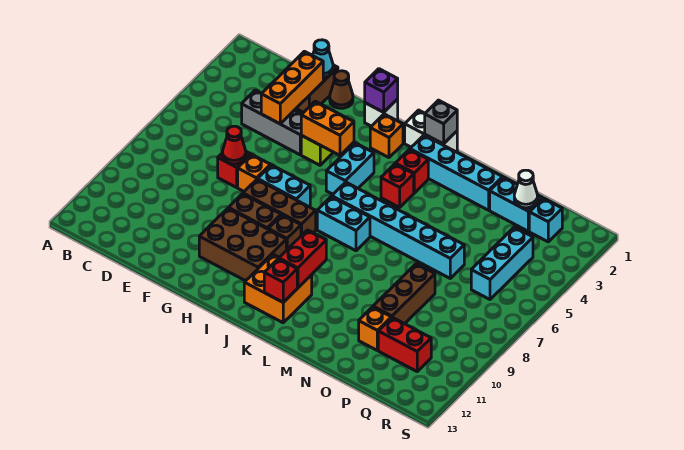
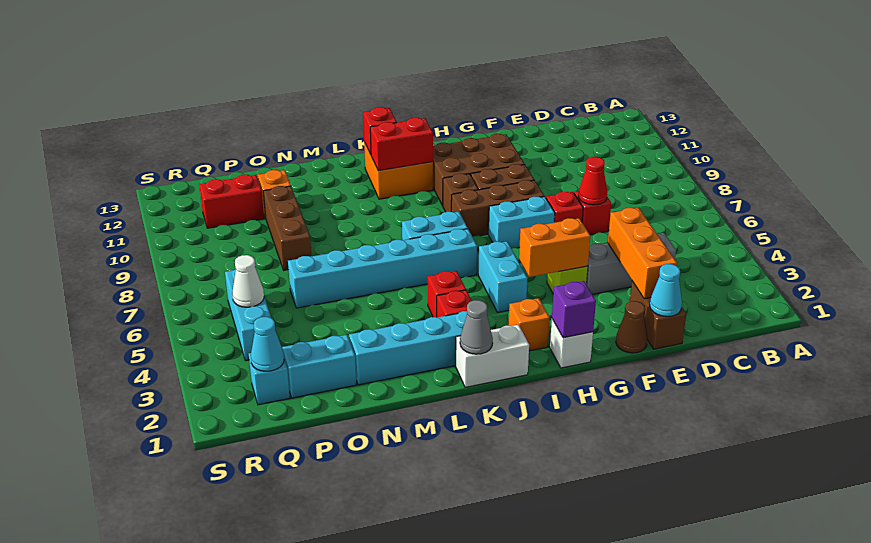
orange brick F7 level 1 -> red brick F7 level 1
grey brick K1 level 2 -> grey cone K1 level 2
red brick K10:K11 level 2 -> red brick J11:K11 level 2
white cone P2 level 2 -> white cone Q5 level 2
none -> cyan cone Q2 level 2

